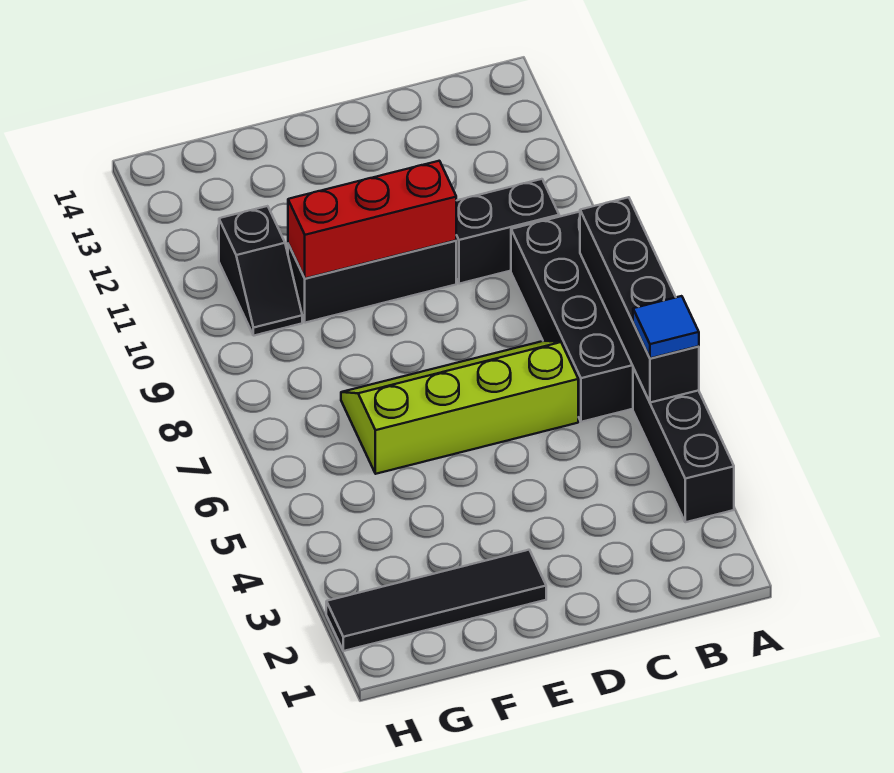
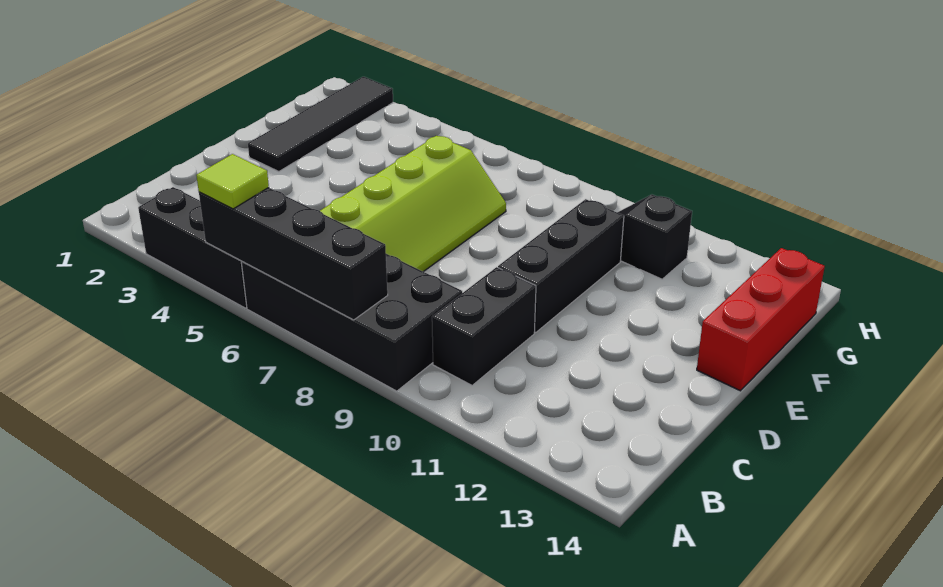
blue tile A5 level 3 -> lime tile A5 level 3
red brick D10:F10 level 2 -> red brick E14:G14 level 1

